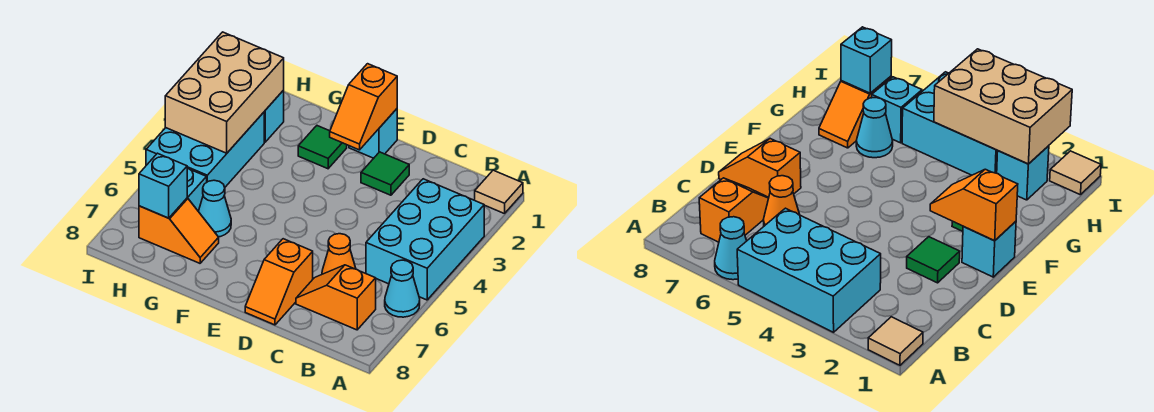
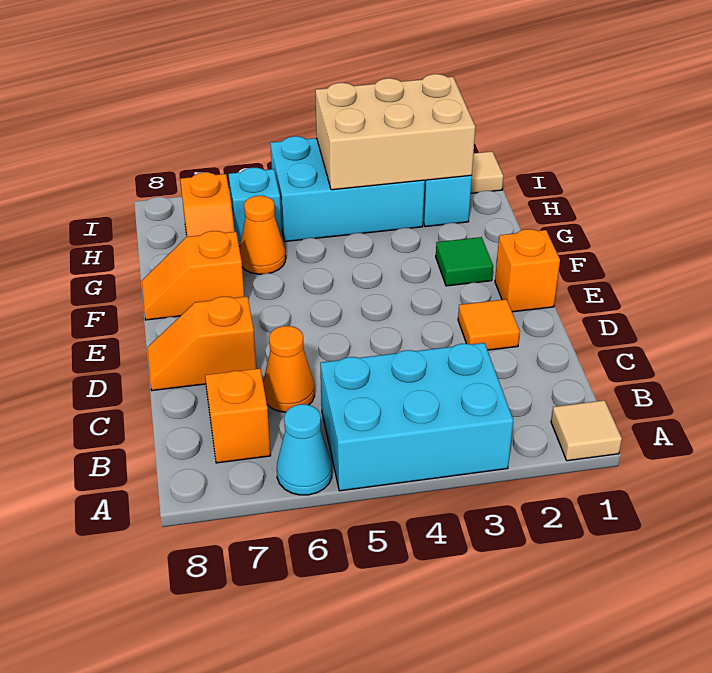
green tile D2 level 1 -> orange tile D2 level 1
cyan brick E1 level 1 -> orange brick E1 level 1
orange slope E1:E2 level 2 top 1 -> orange slope F7:F8 level 1 top 7
cyan cone G6 level 1 -> orange cone G6 level 1
cyan brick H7 level 2 -> none

